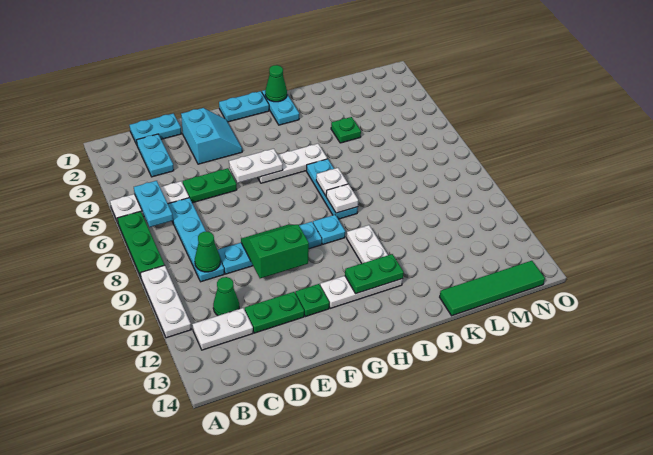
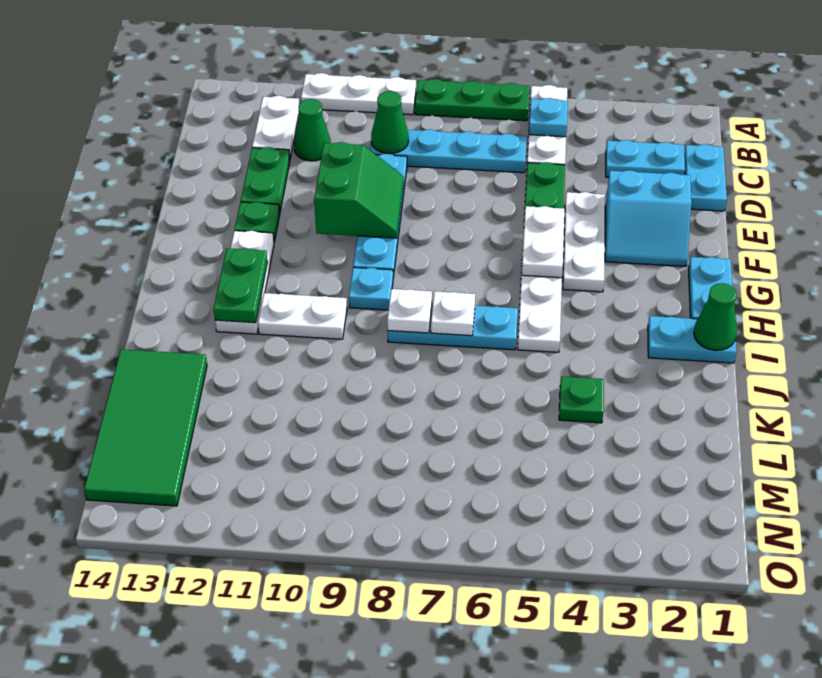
cyan plate B5:B6 level 2 -> cyan plate B5 level 2
none -> white plate E4:G4 level 1
green tile K14:N14 level 1 -> green tile K13:N14 level 1

